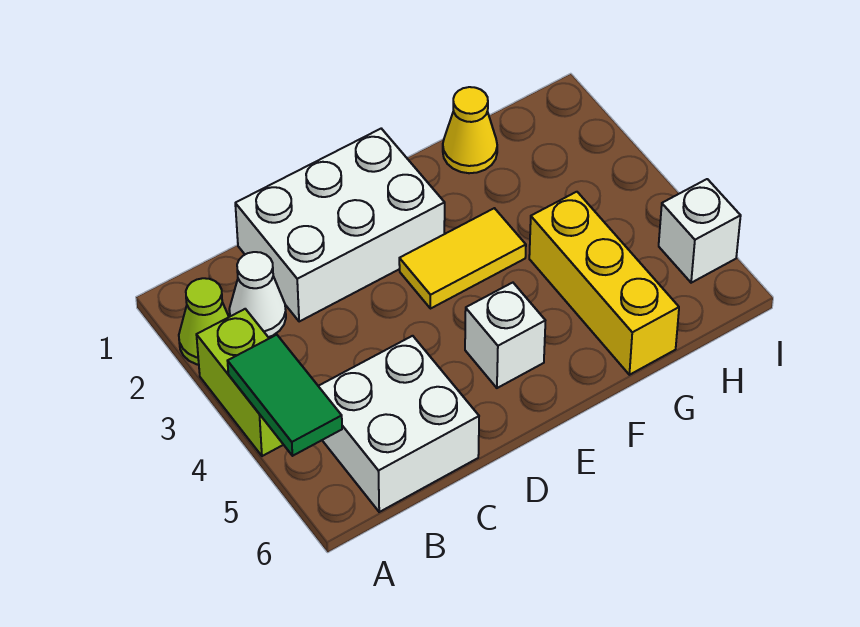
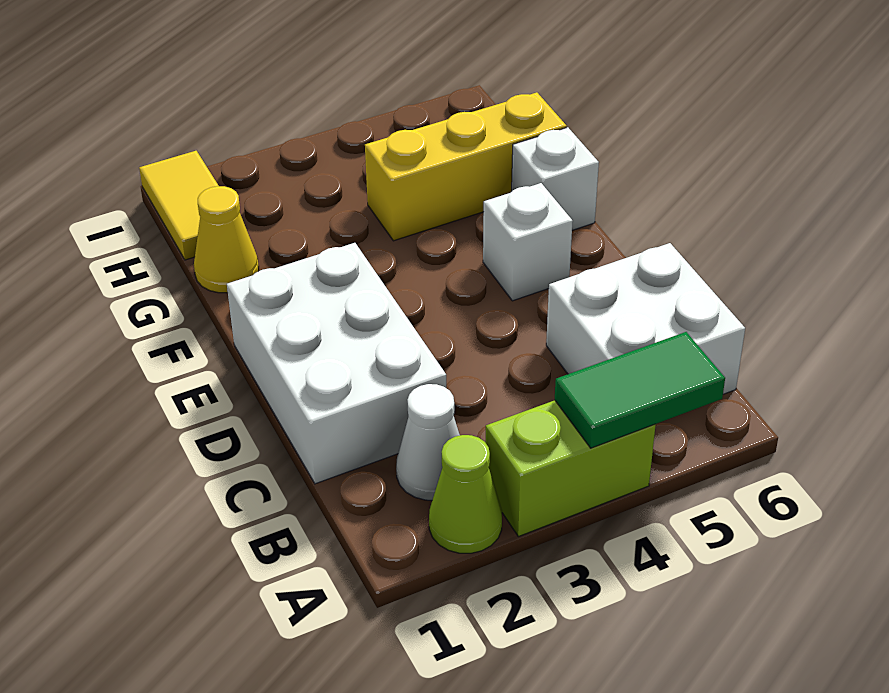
yellow tile E3:F3 level 1 -> yellow tile H1:I1 level 1
white brick I5 level 1 -> white brick F6 level 1

